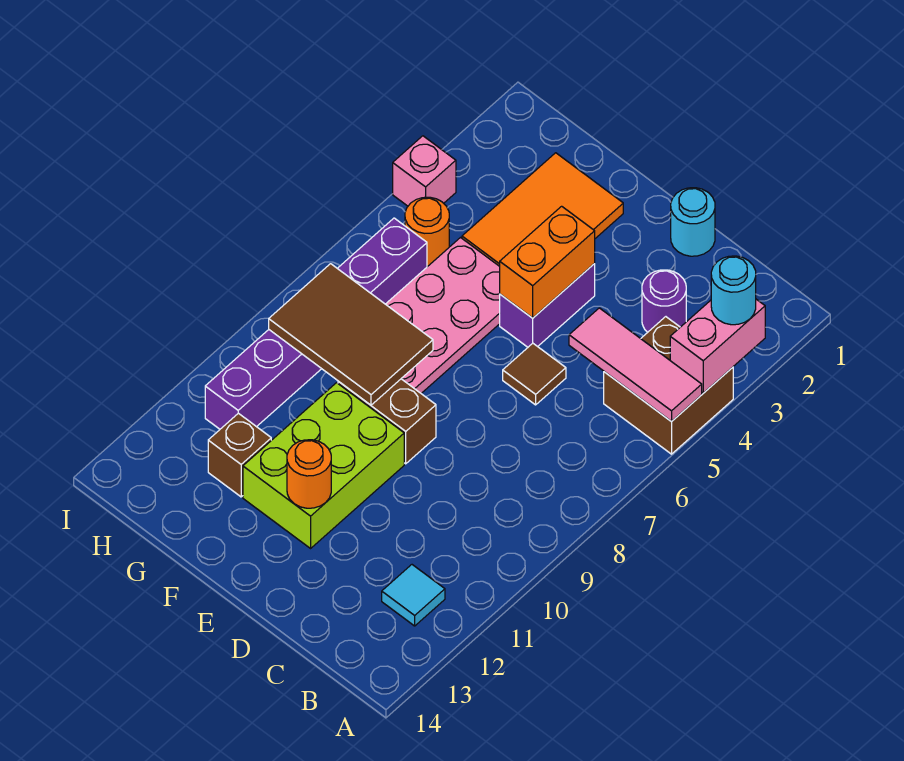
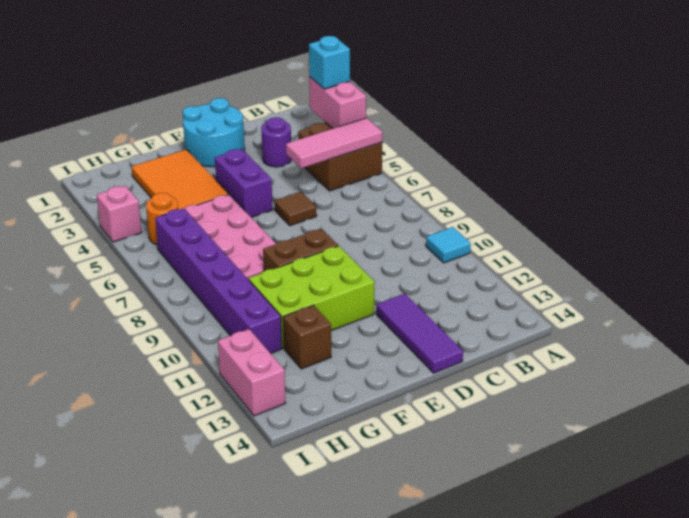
cyan round brick A3 level 3 -> cyan brick A3 level 3
cyan tile B12 level 1 -> cyan tile A10 level 1
cyan round brick D1 level 1 -> cyan round brick D1:E2 level 1
none -> purple tile D12:D14 level 1
orange brick E4:E5 level 2 -> none
lime brick E10:F12 level 1 -> lime brick E10:G11 level 1
orange round brick E12 level 2 -> none
brown tile F8:H9 level 2 -> none
none -> pink brick I12:I13 level 1

